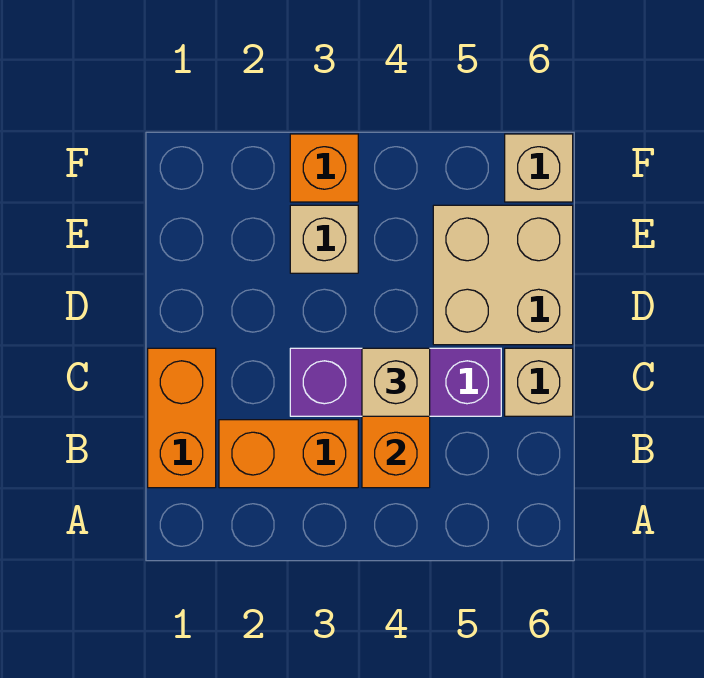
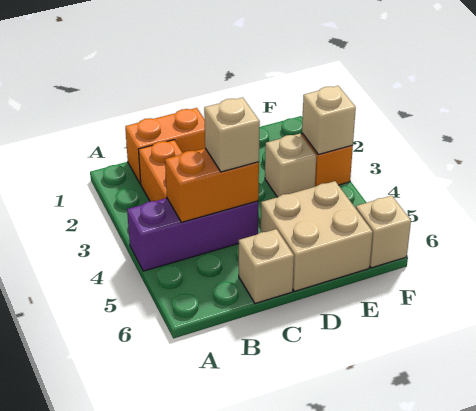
purple brick C3:C5 level 1 -> purple brick A4:C4 level 1
none -> tan brick F3 level 2

